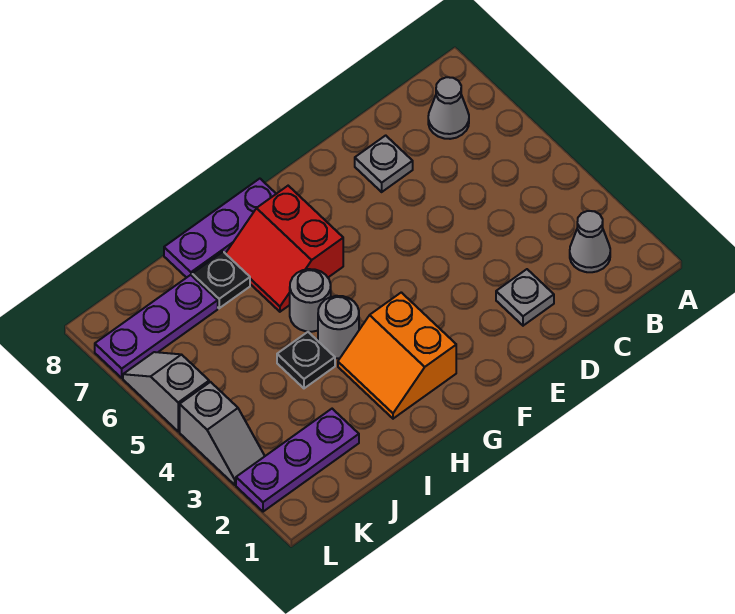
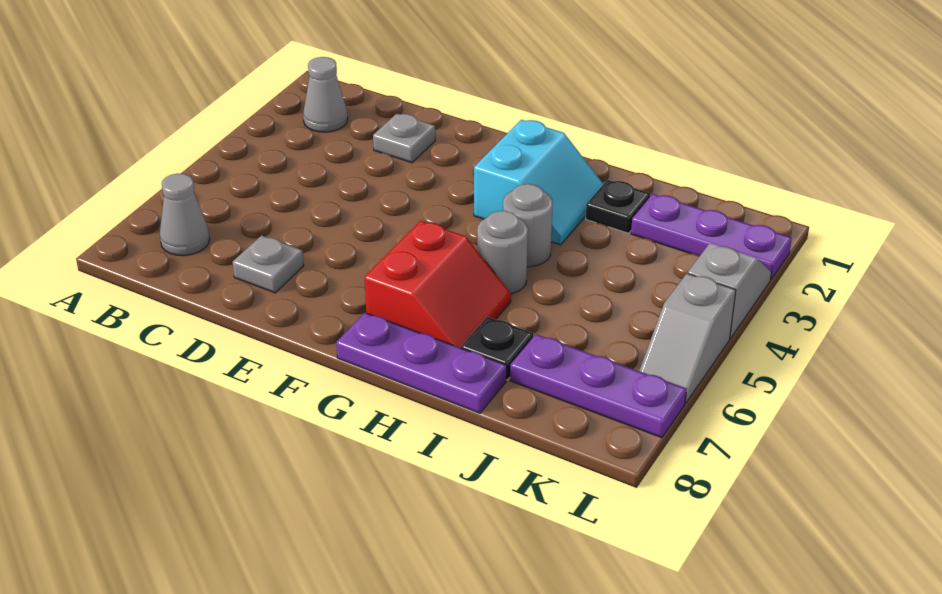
orange slope G2:H3 level 1 top G -> cyan slope G2:H3 level 1 top G
black plate I4 level 1 -> black plate I2 level 1

